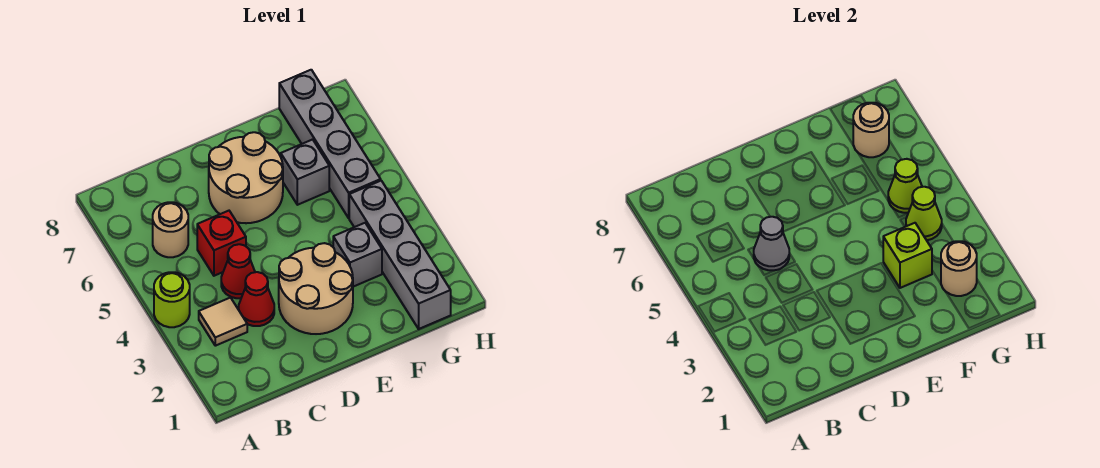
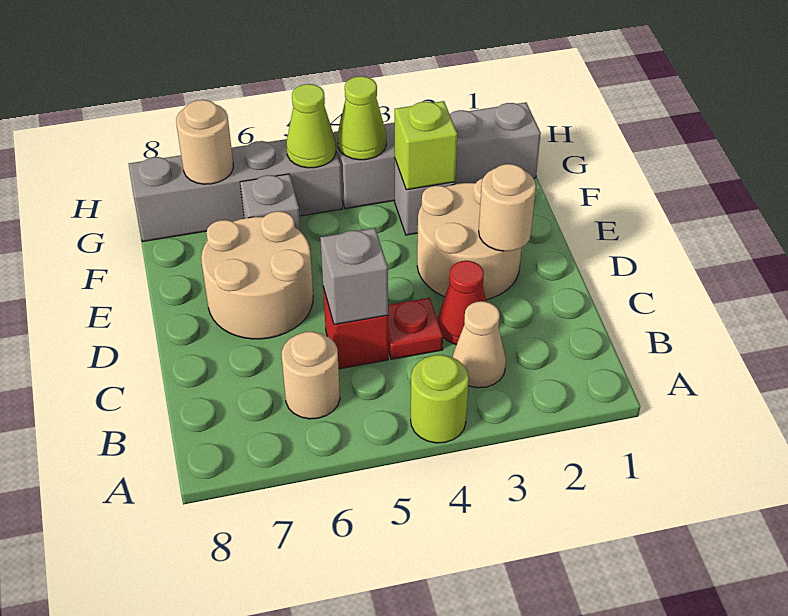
tan tile B3 level 1 -> tan cone B3 level 1
red cone C4 level 1 -> red plate C4 level 1
grey cone C5 level 2 -> grey brick C5 level 2
tan round brick G2 level 2 -> tan round brick D2 level 2

